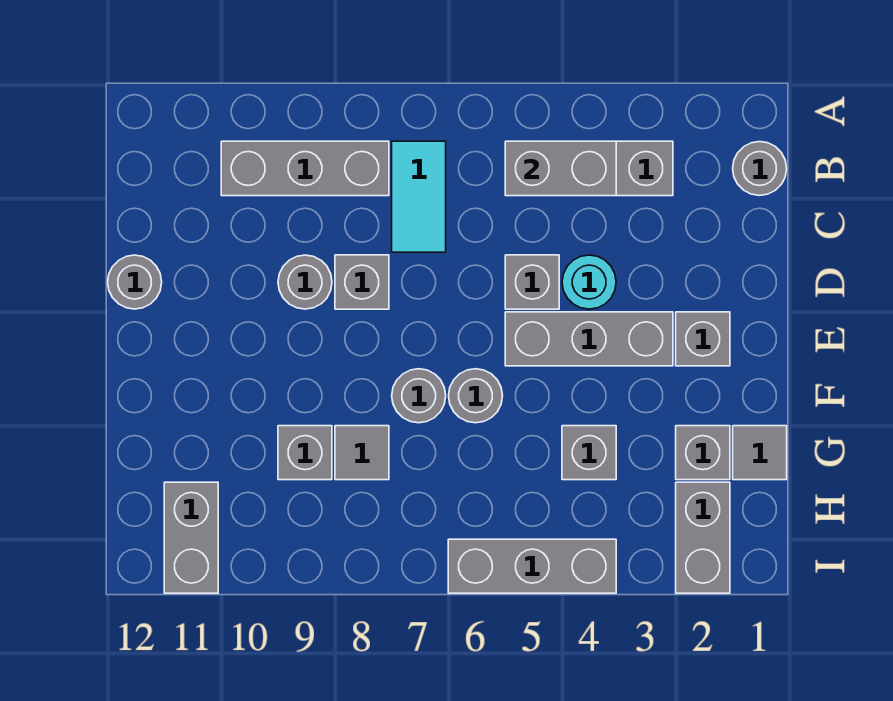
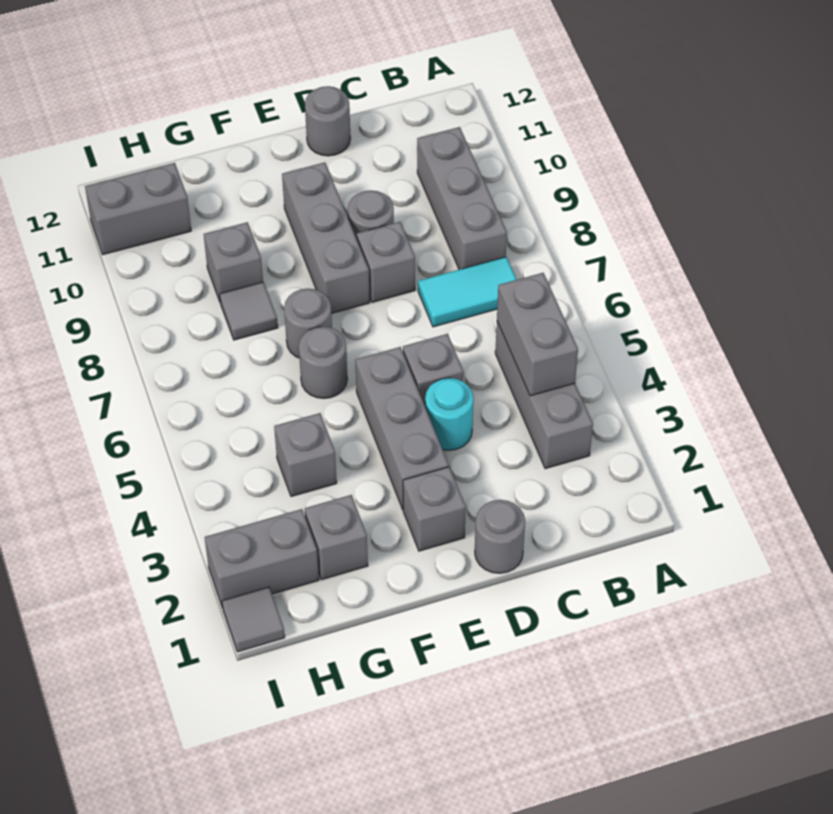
grey round brick B1 level 1 -> grey round brick D1 level 1
grey tile G1 level 1 -> grey tile I1 level 1
grey brick I4:I6 level 1 -> grey brick E8:E10 level 1

